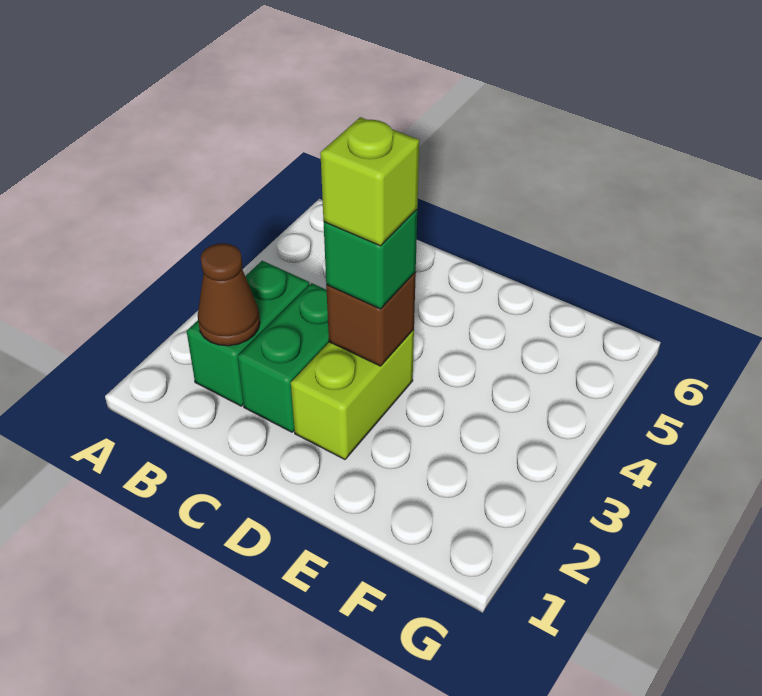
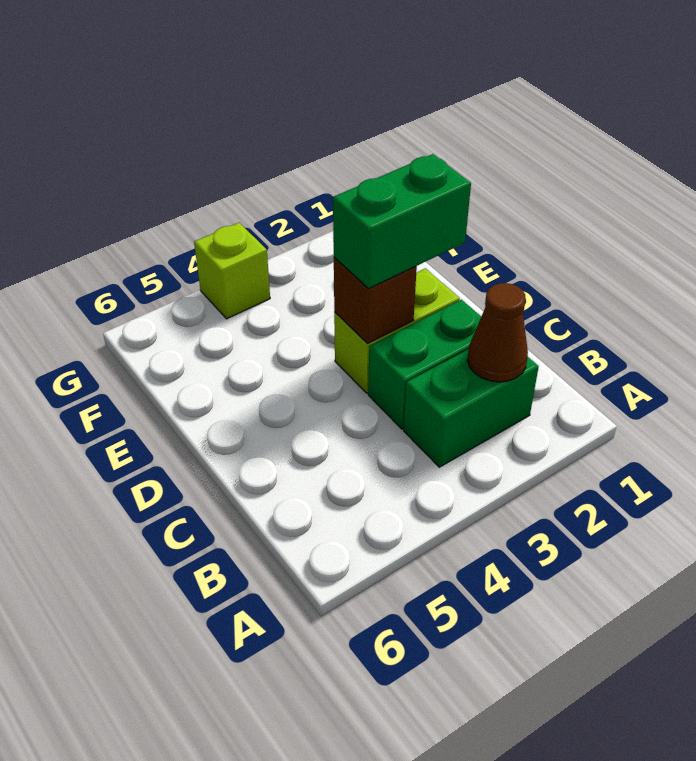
green brick D3 level 3 -> green brick D2:D3 level 3
lime brick D3 level 4 -> lime brick G4 level 1

